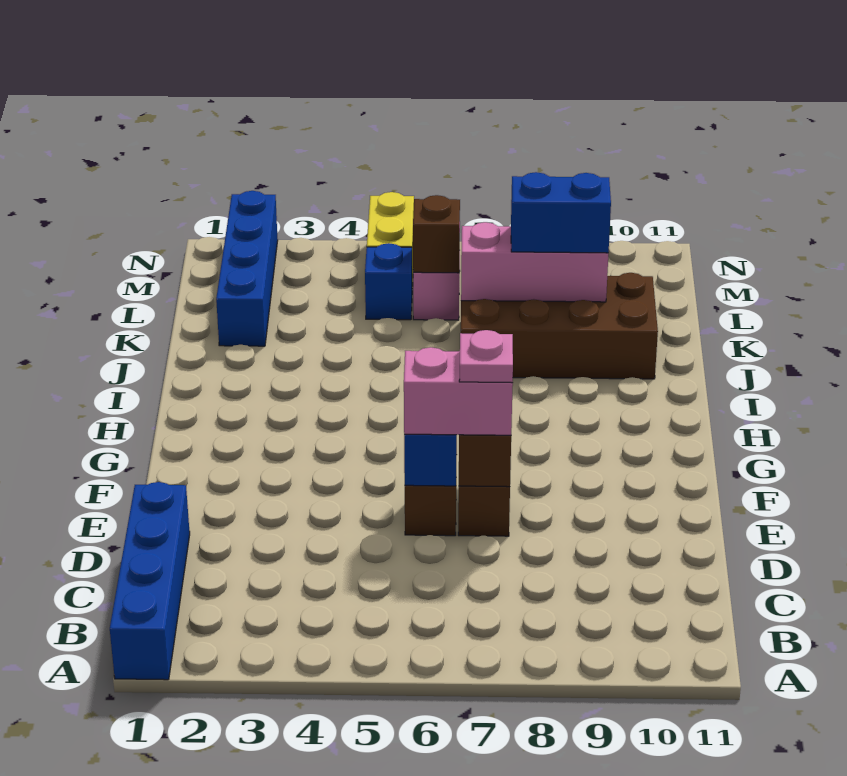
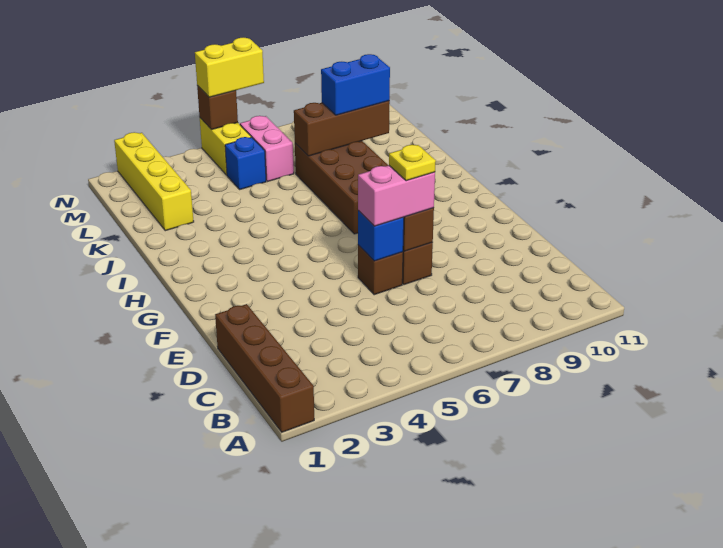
blue brick A1:D1 level 1 -> brown brick A1:D1 level 1
pink plate E7 level 4 -> yellow plate E7 level 4
brown brick J7:K10 level 1 -> brown brick H7:K8 level 1
blue brick K2:N2 level 1 -> yellow brick K2:N2 level 1
pink brick K7:K9 level 2 -> brown brick K7:K9 level 2
brown brick L6 level 2 -> brown brick N5 level 2
none -> yellow brick N5:N6 level 3

